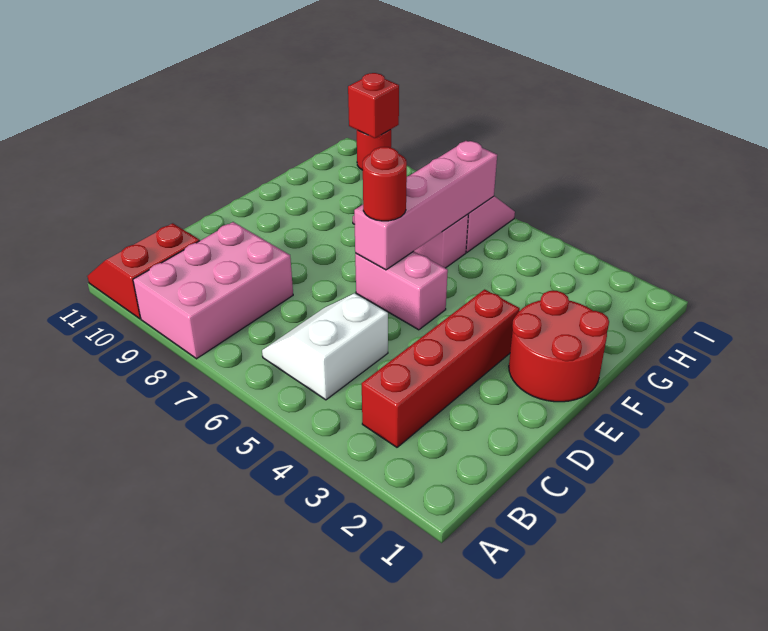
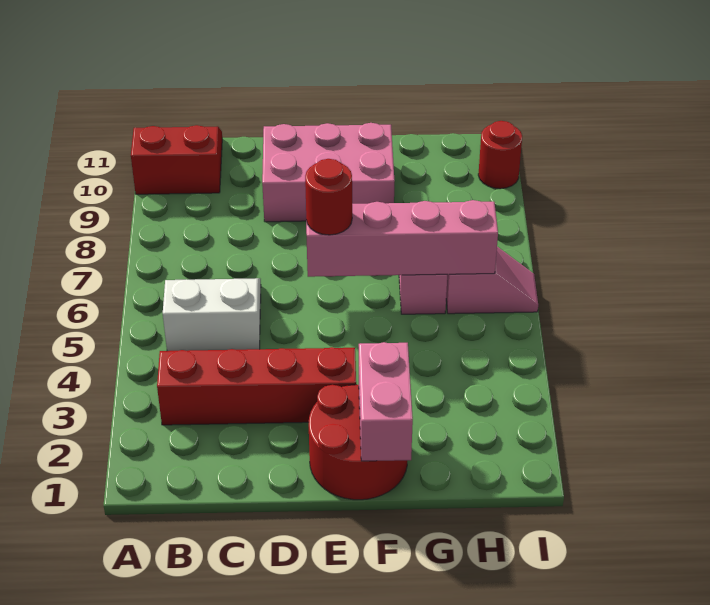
pink brick A8:C9 level 1 -> pink brick D9:F10 level 1
pink brick E5:E6 level 1 -> pink brick F1:F2 level 2
red brick I10 level 2 -> none

